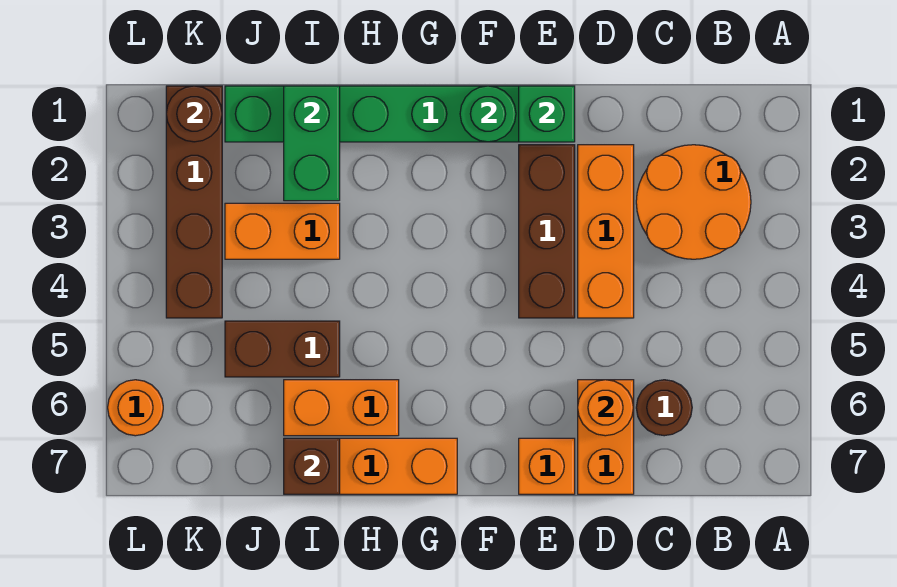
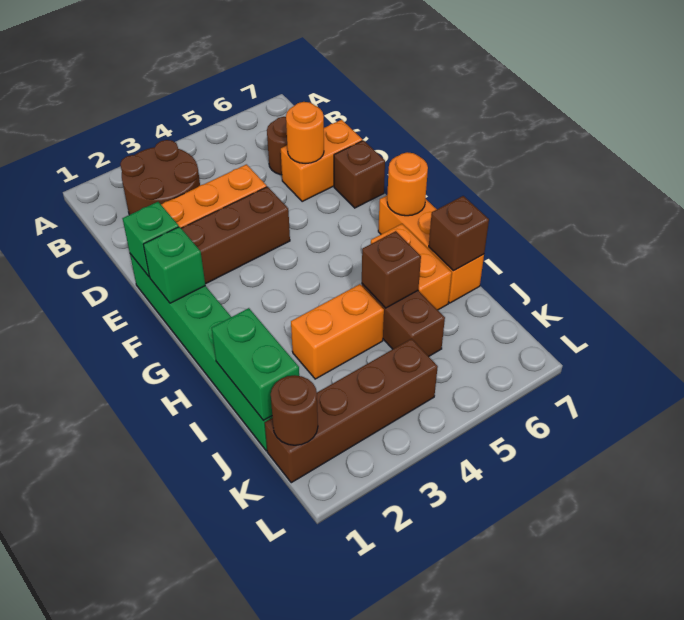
orange round brick B2:C3 level 1 -> brown round brick B2:C3 level 1
orange brick E7 level 1 -> brown brick E7 level 1
green round brick F1 level 2 -> green brick F1 level 2
green brick I1:I2 level 2 -> green brick I1:J1 level 2
orange brick I3:J3 level 1 -> orange brick I3:I4 level 1
none -> brown brick I5 level 2
orange round brick L6 level 1 -> orange round brick G7 level 2

